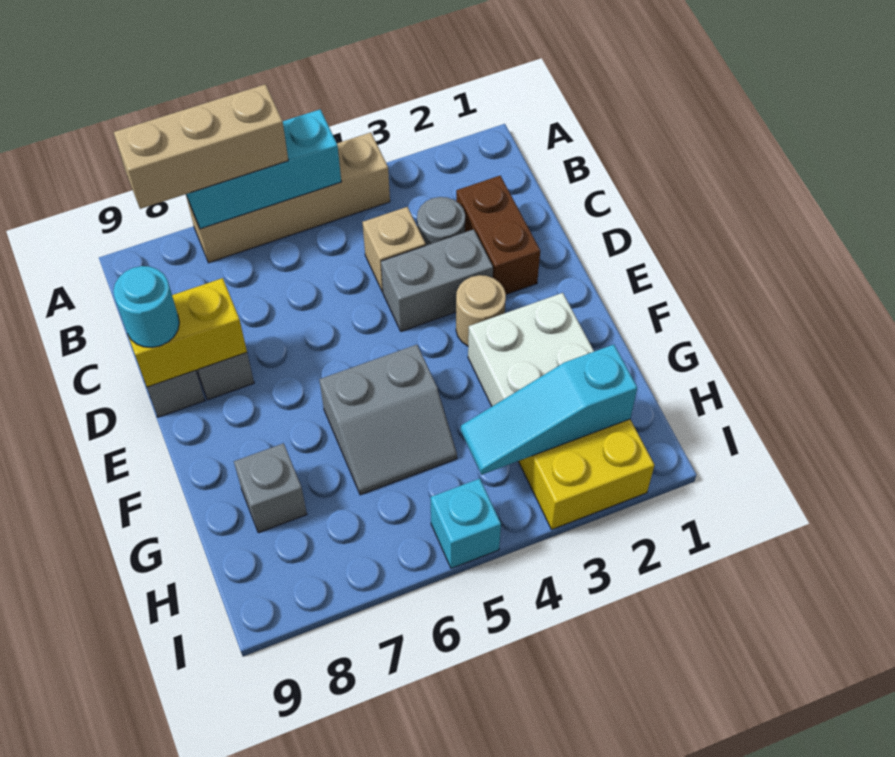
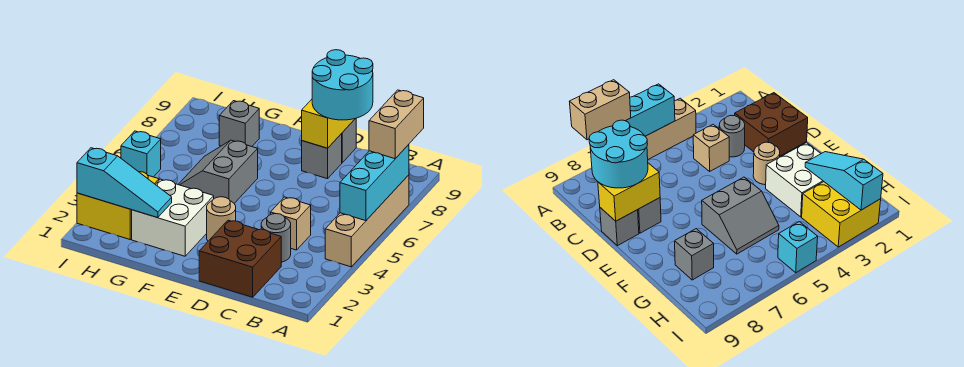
tan brick A6:A8 level 3 -> tan brick A7:A8 level 3
brown brick C2:D2 level 1 -> brown brick C1:D2 level 1
grey brick D3:D4 level 1 -> none
cyan round brick D9 level 3 -> cyan round brick C8:D9 level 3
cyan slope H2:H4 level 2 top 2 -> cyan slope G2:I2 level 2 top I

